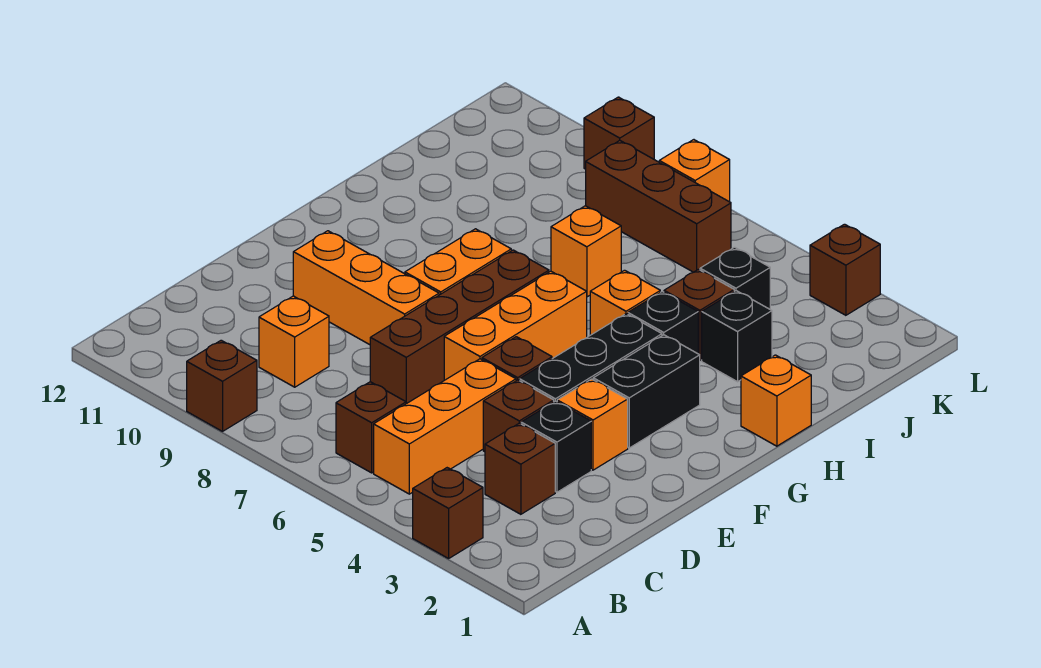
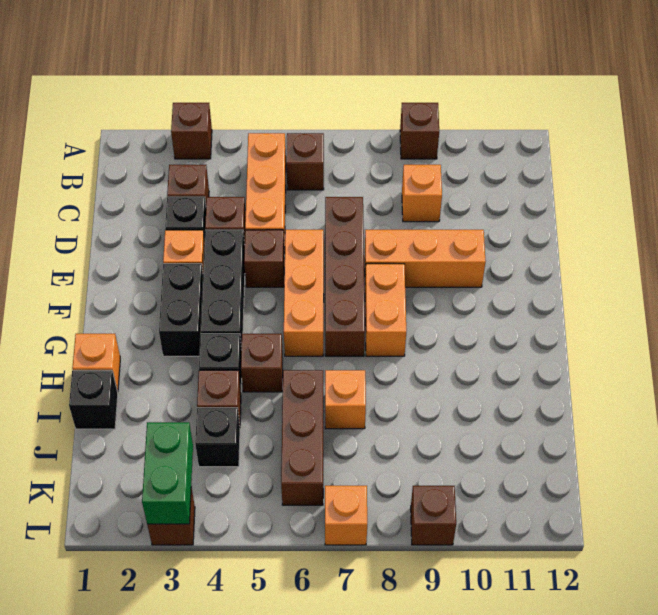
orange brick H5 level 1 -> brown brick H5 level 1
black brick I3 level 1 -> black brick I1 level 1
none -> green brick K3:L3 level 2
brown brick K6:K8 level 1 -> brown brick I6:K6 level 1

